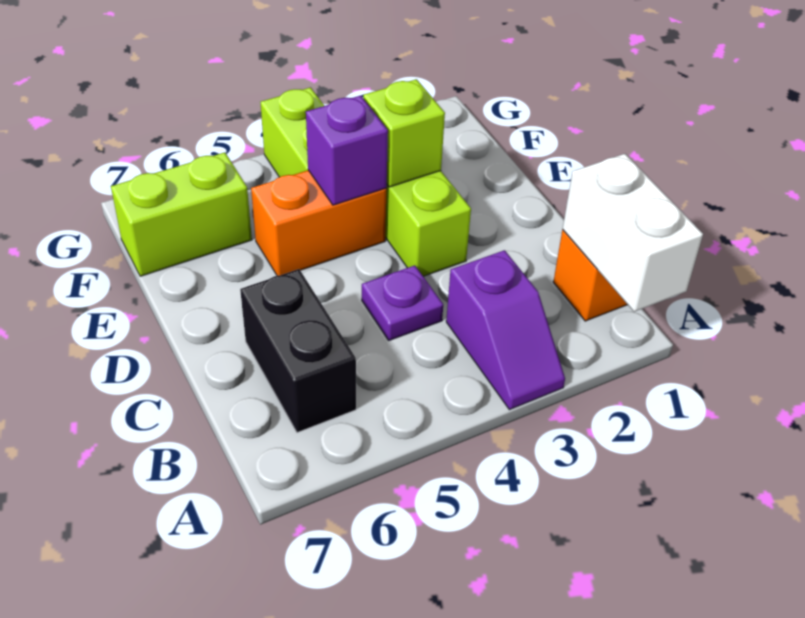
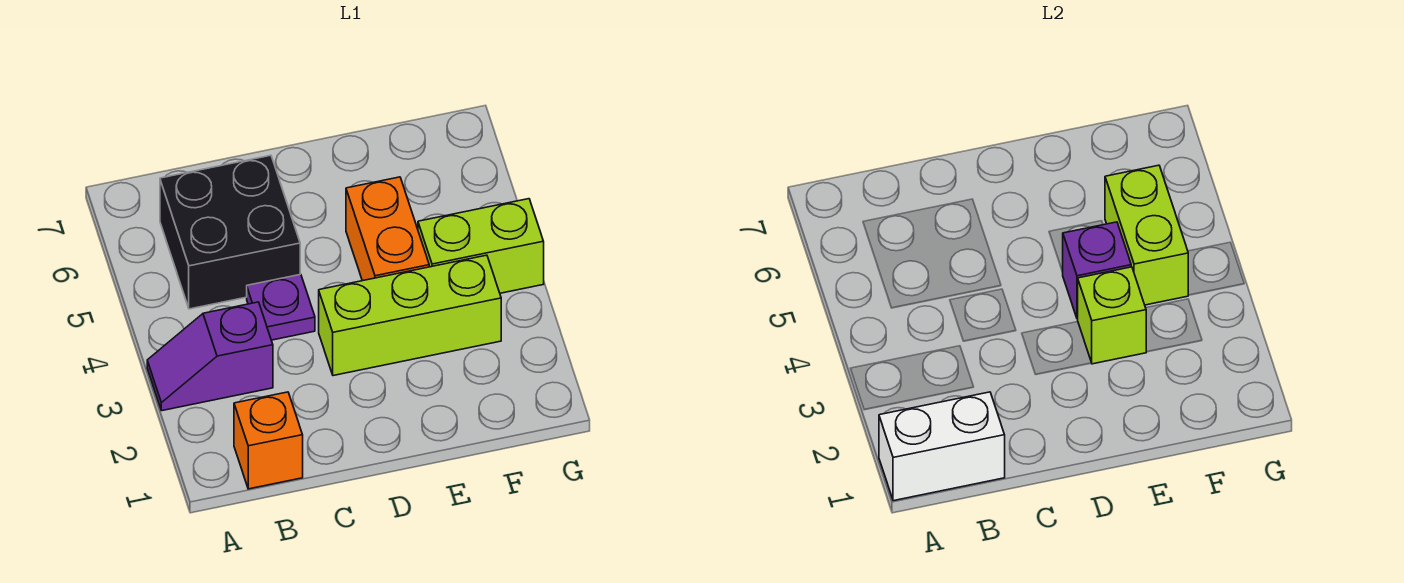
black brick B6:C6 level 1 -> black brick B5:C6 level 1
lime brick F6:F7 level 1 -> lime brick F4:F5 level 2

